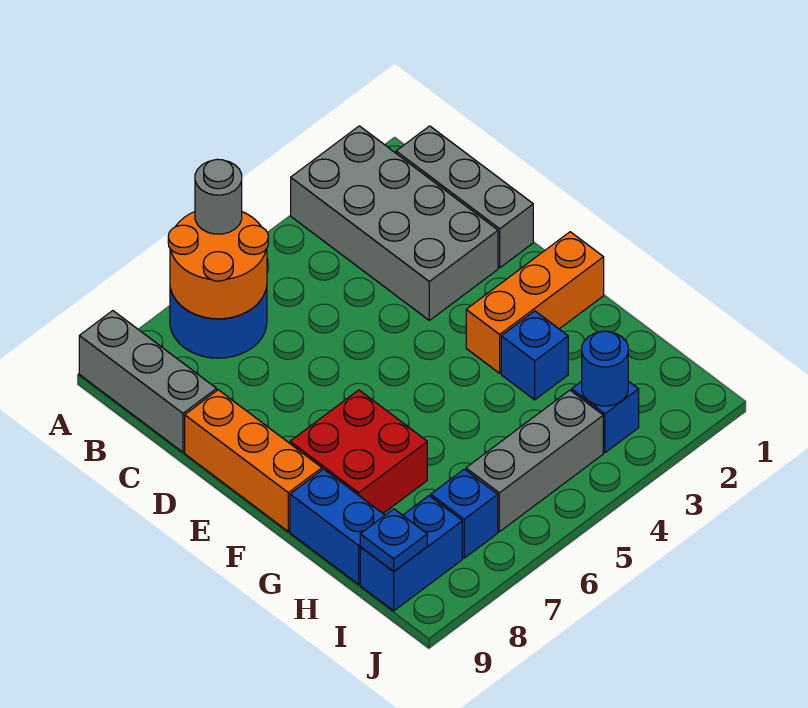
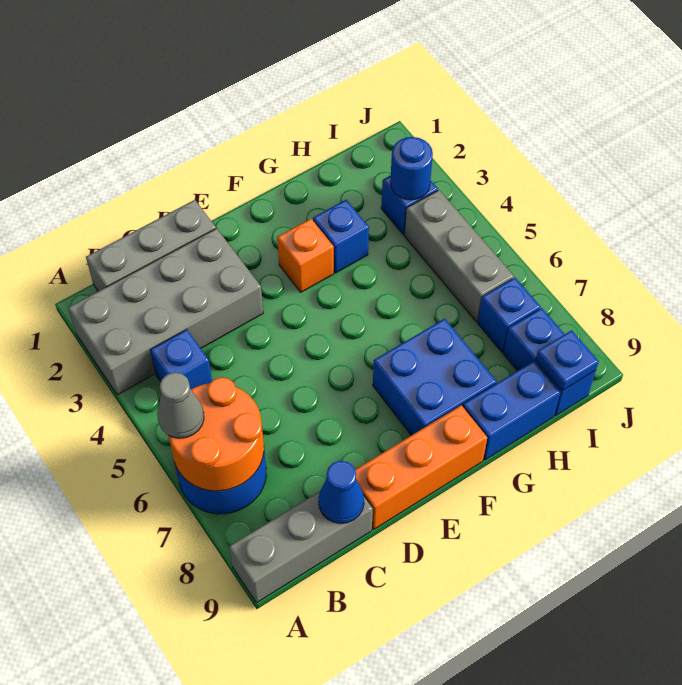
grey round brick A6 level 3 -> grey cone A6 level 3
none -> blue brick B4 level 1
none -> blue cone C9 level 2
orange brick F1:F3 level 1 -> orange brick F3 level 1
red brick F7:G8 level 1 -> blue brick F7:G8 level 1

